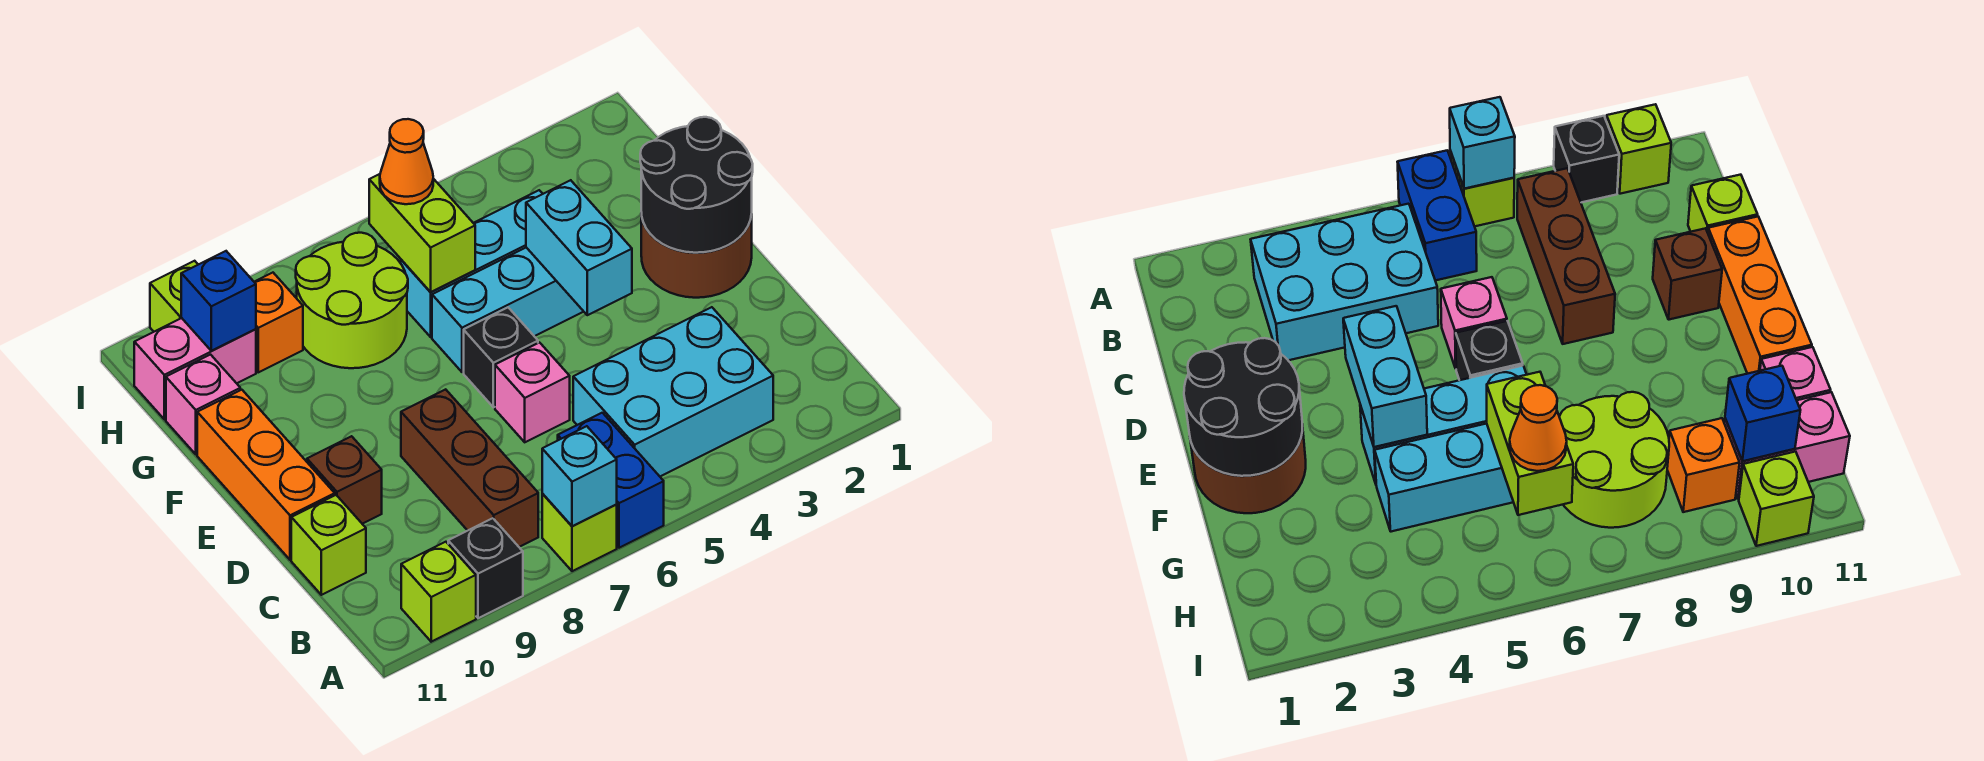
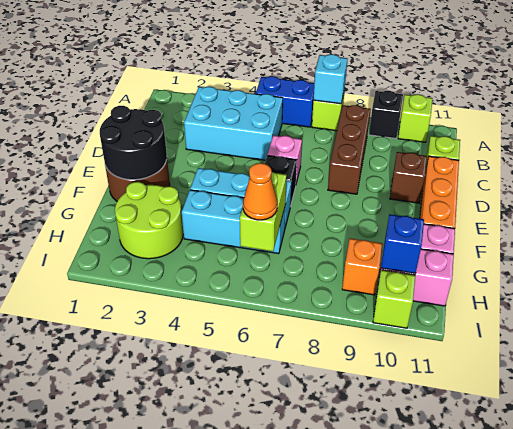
blue brick A6:B6 level 1 -> blue brick A5:A6 level 1
cyan brick E4:F4 level 2 -> none
lime round brick G7:H8 level 1 -> lime round brick G2:H3 level 1

